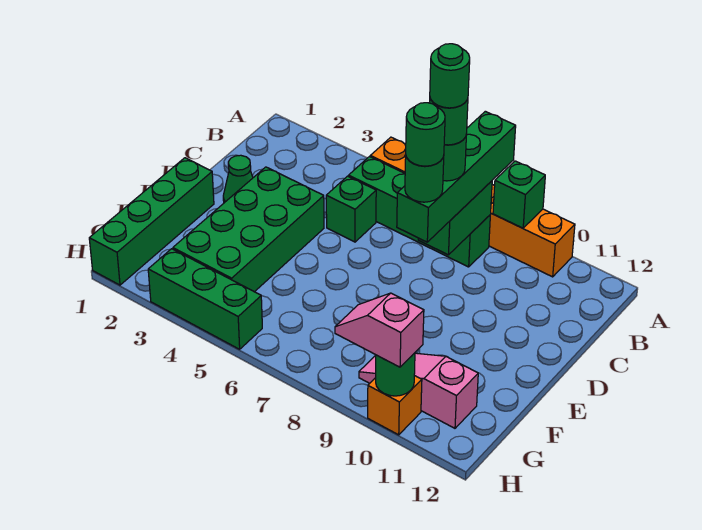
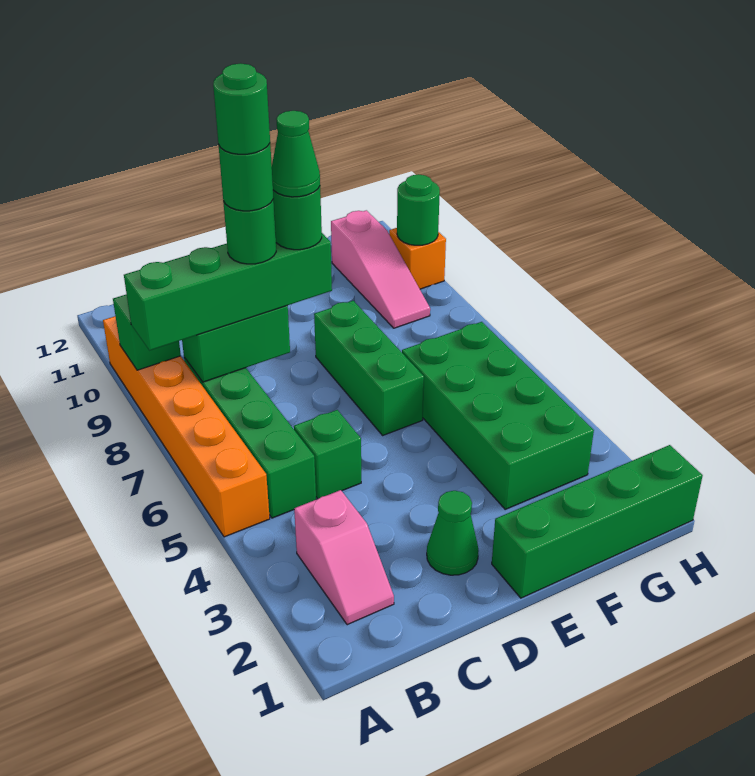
green brick D3:G4 level 1 -> green brick F3:G6 level 1
green round brick D8 level 5 -> green cone D8 level 5
green brick H3:H5 level 1 -> green brick E6:E8 level 1
pink slope H9:H10 level 3 top 10 -> pink slope B2:B3 level 1 top 3

